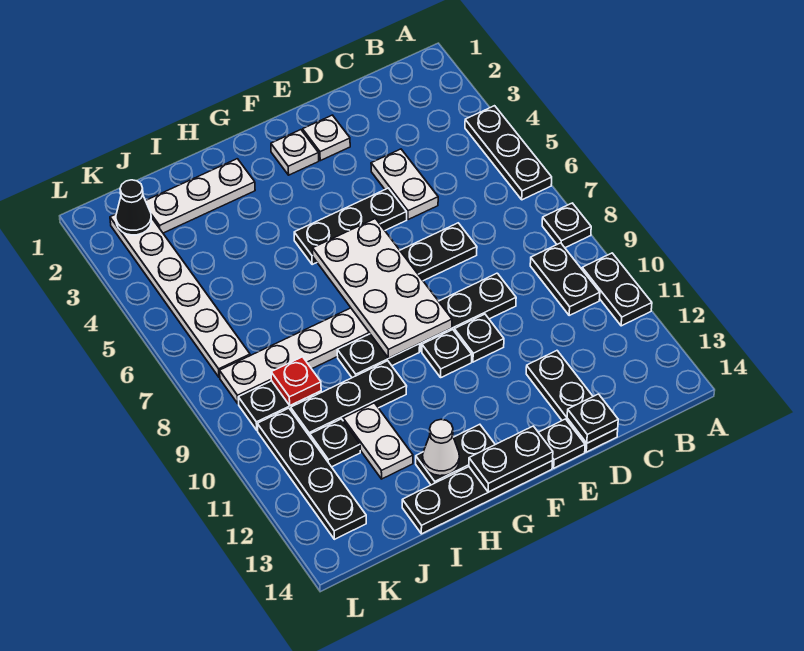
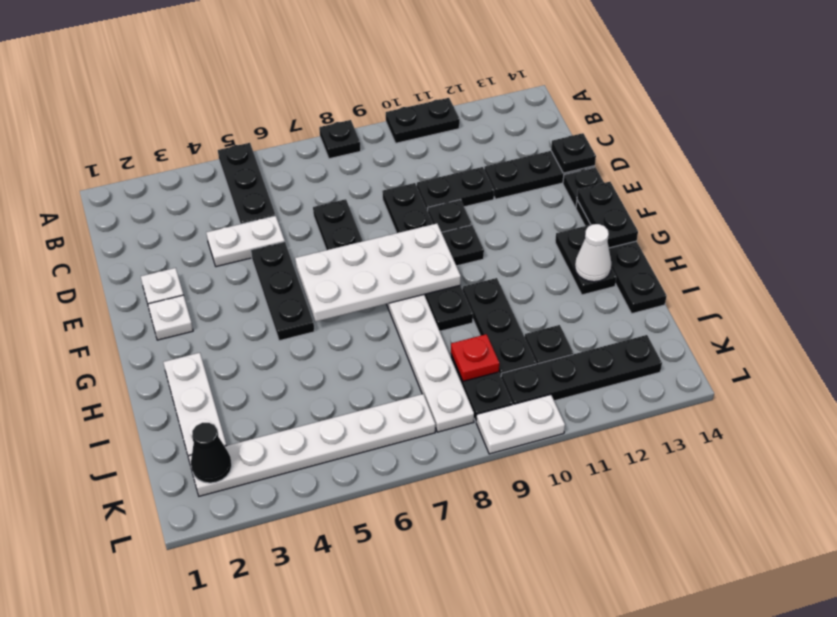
black plate A4:A6 level 1 -> black plate A5:C5 level 1
black plate B9:B10 level 1 -> black plate D10:D11 level 1
white plate I11:I12 level 1 -> white plate L9:L10 level 1

